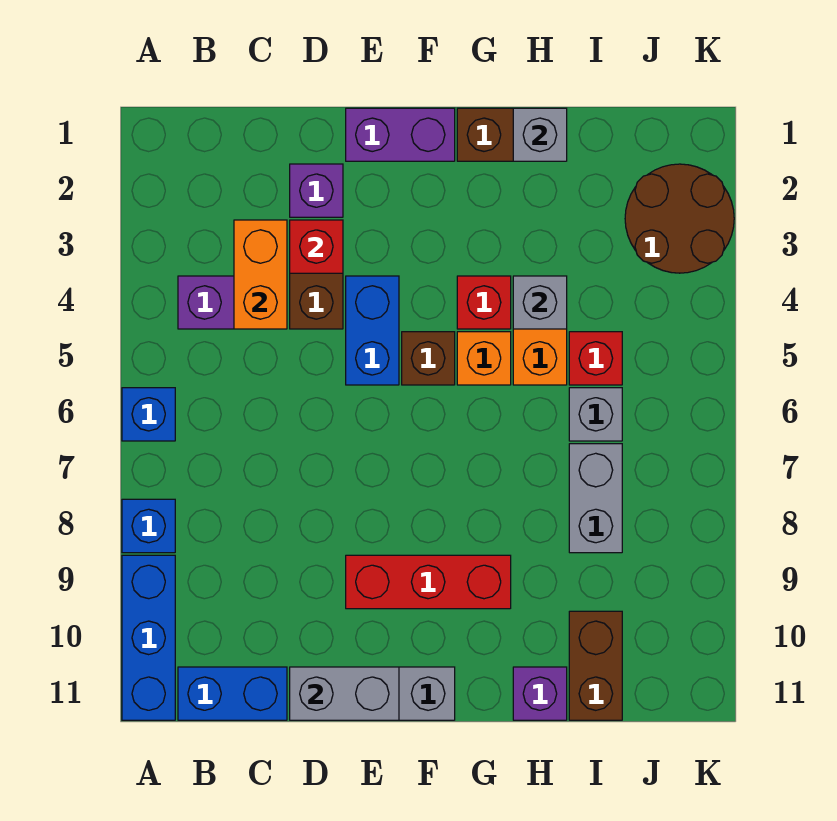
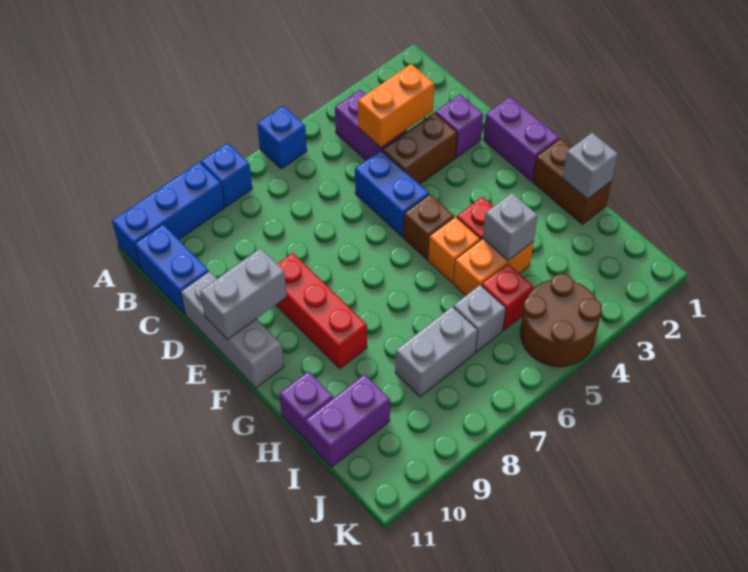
red brick D3 level 2 -> none
grey brick D11:E11 level 2 -> grey brick E10:E11 level 2
blue brick E4:E5 level 1 -> blue brick D5:E5 level 1
brown brick I10:I11 level 1 -> purple brick I10:I11 level 1
brown round brick J2:K3 level 1 -> brown round brick J4:K5 level 1

